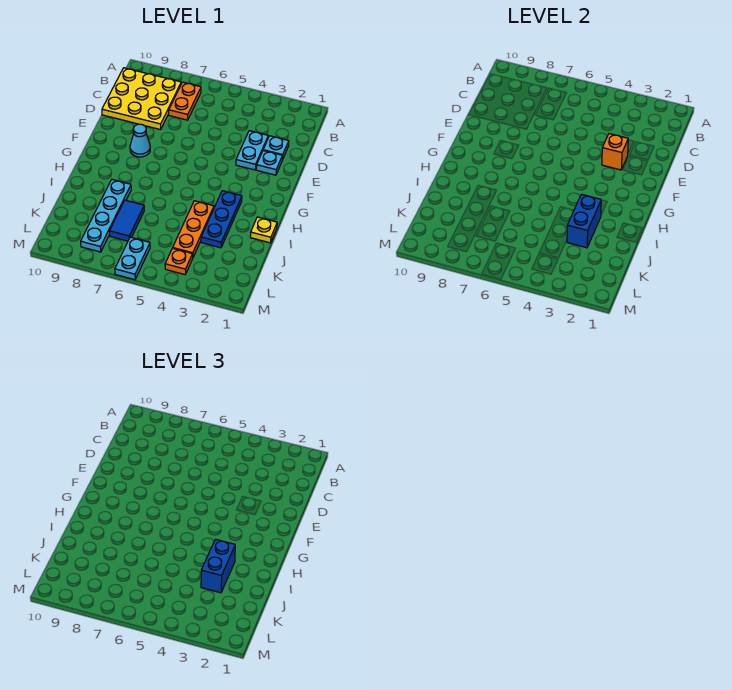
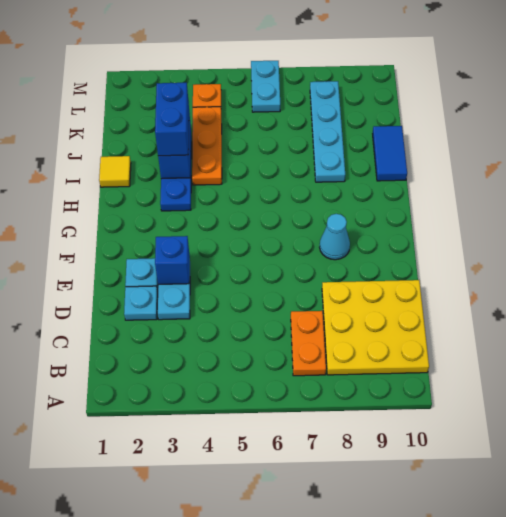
orange brick E3 level 2 -> blue brick E3 level 2
yellow plate I1 level 1 -> yellow tile I1 level 1
blue tile J7:K7 level 1 -> blue tile I10:J10 level 1

